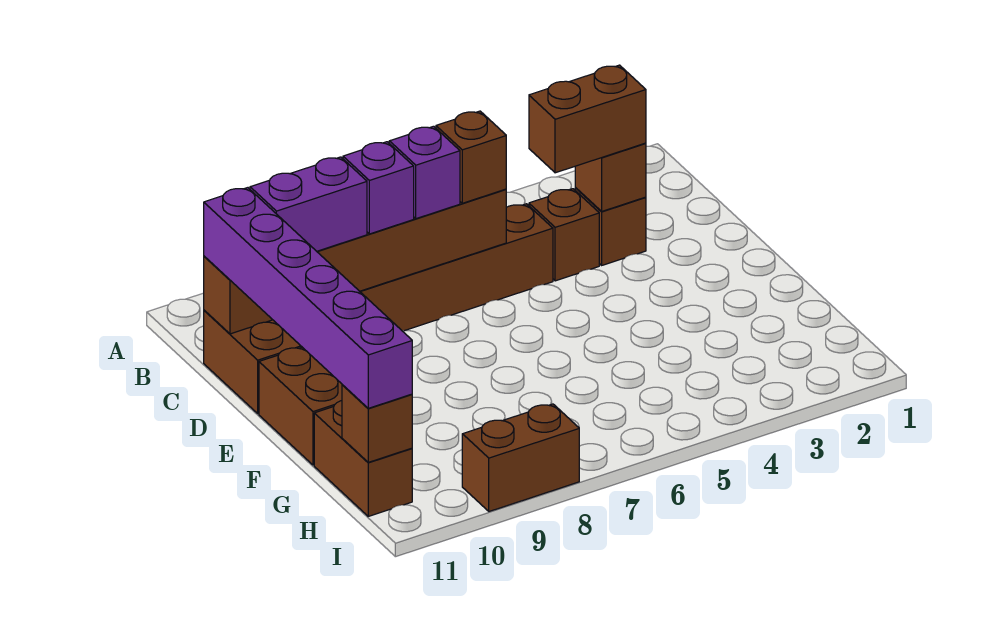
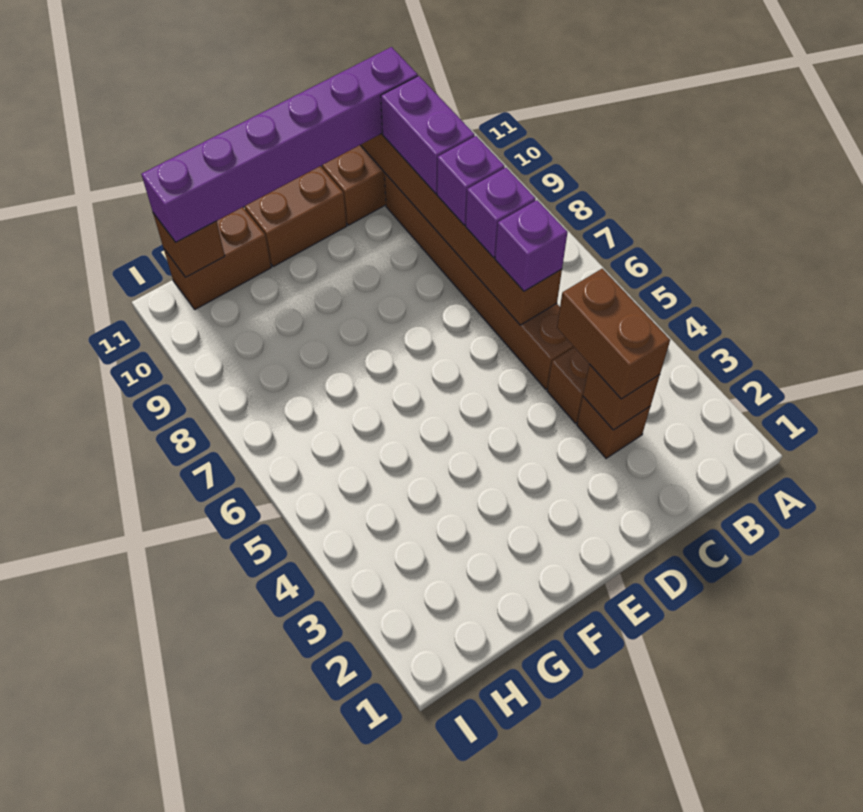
brown brick C6 level 3 -> purple brick C6 level 3
brown brick I8:I9 level 1 -> none

